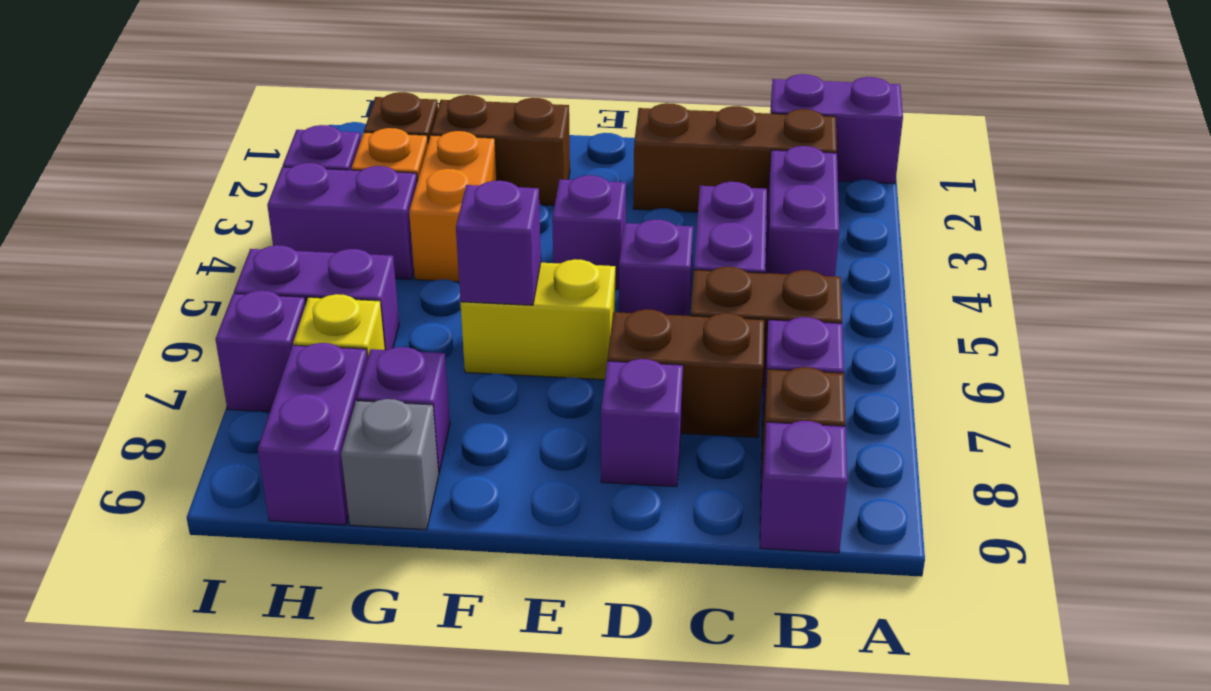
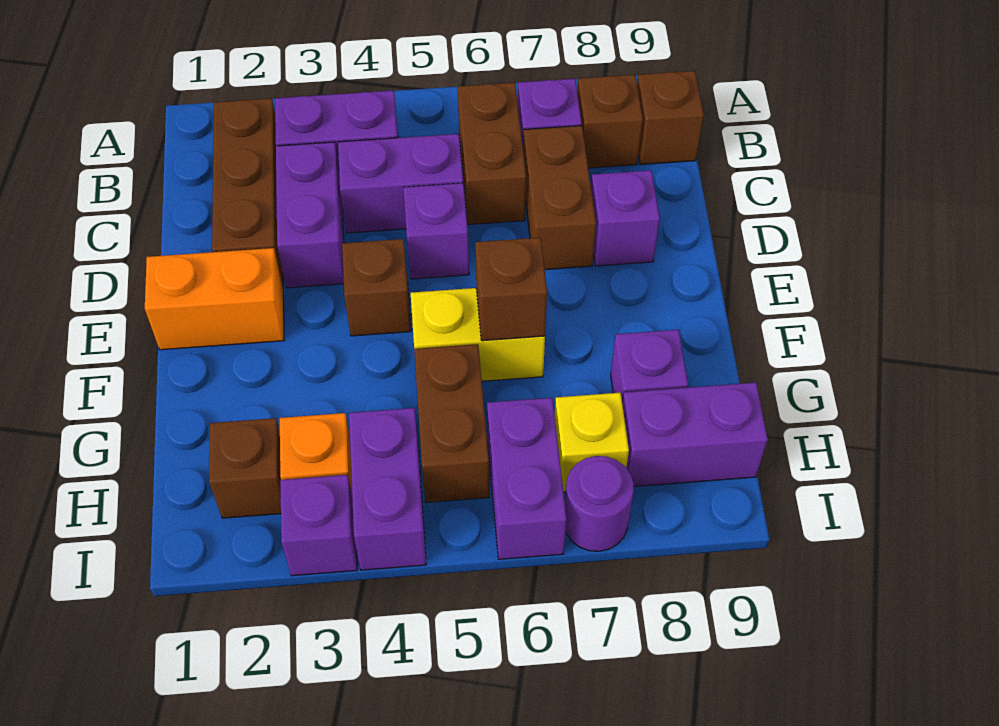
purple brick A1:B1 level 1 -> purple brick C3:D3 level 1
purple brick B9 level 1 -> brown brick B9 level 1
purple brick E4 level 1 -> brown brick E4 level 1
yellow brick E6:F6 level 1 -> yellow brick F5:F6 level 1
brown brick F2:G2 level 1 -> brown brick G5:H5 level 1
purple brick F6 level 2 -> brown brick F6 level 2
orange brick G3:G4 level 1 -> orange brick E1:E2 level 1
grey brick G9 level 1 -> none
purple brick I7 level 1 -> purple round brick I7 level 1

